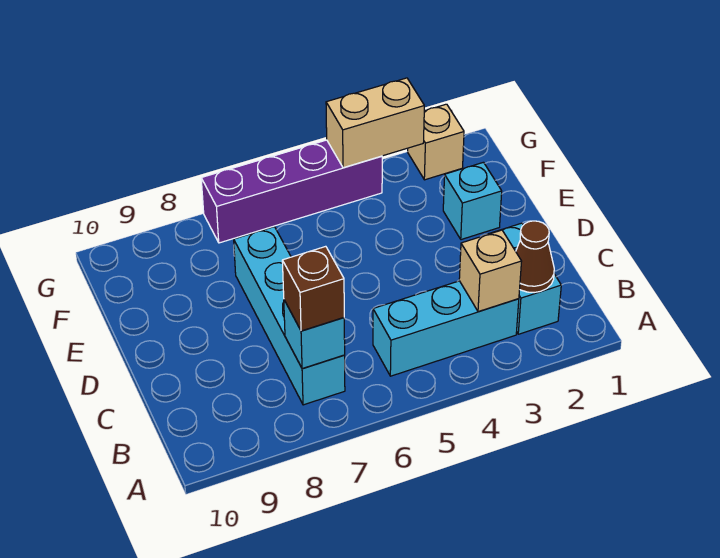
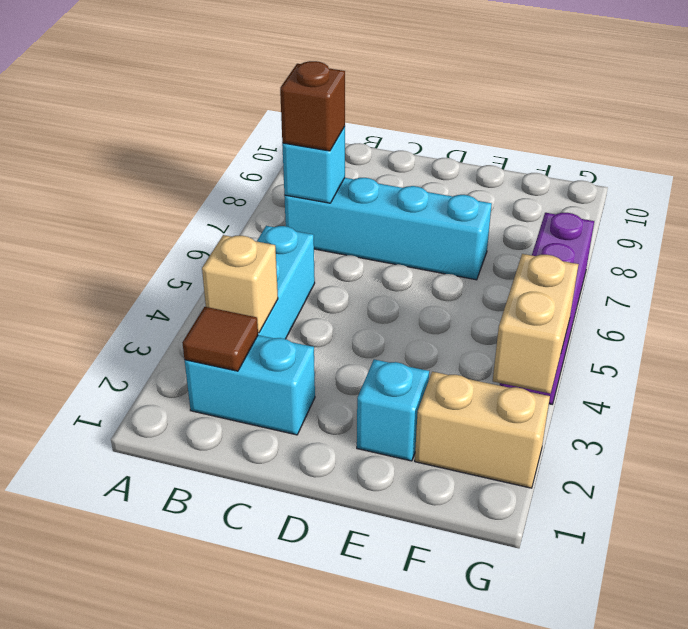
brown cone B2 level 2 -> brown tile B2 level 2
tan brick G2 level 1 -> tan brick F2:G2 level 1

